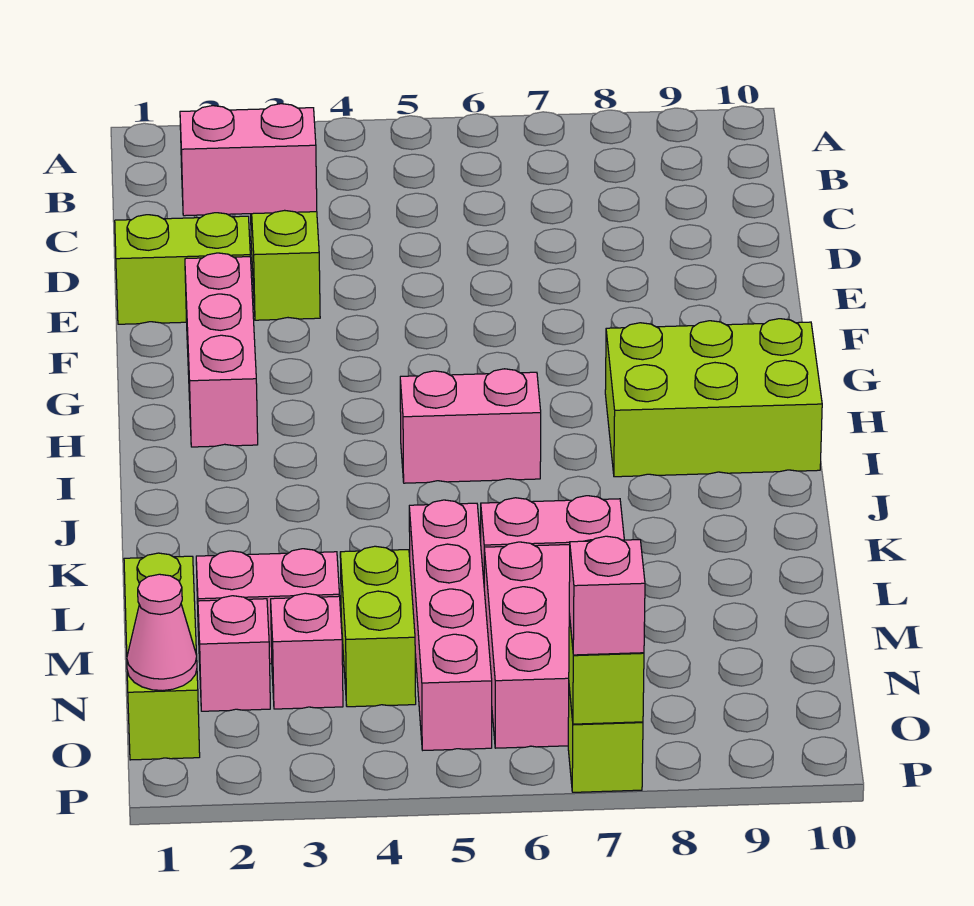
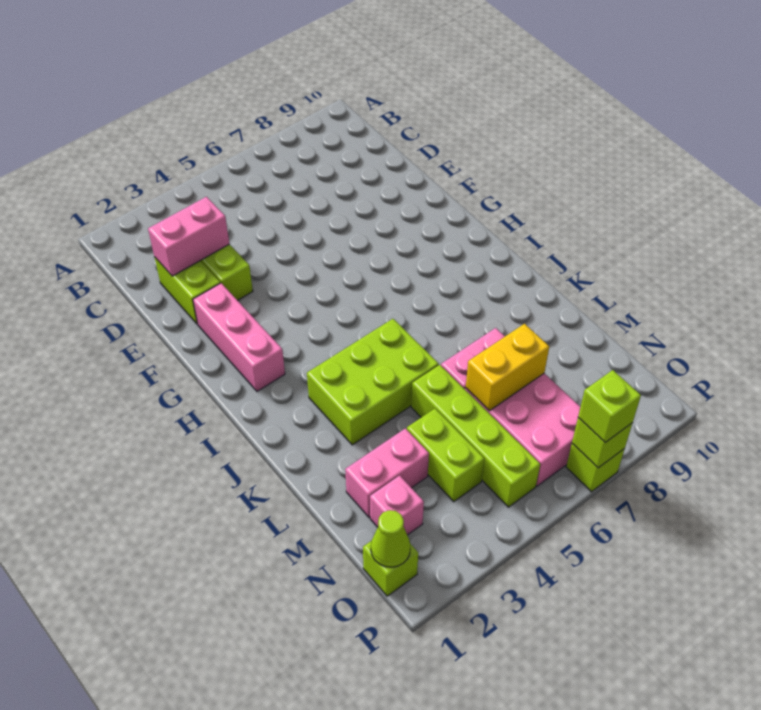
lime brick E1:E2 level 1 -> lime brick D2:E2 level 1
lime brick H8:I10 level 1 -> lime brick J3:K5 level 1
pink brick I5:I6 level 1 -> none
pink brick L5:O5 level 1 -> lime brick L5:O5 level 1
lime brick M1:O1 level 1 -> lime brick O1 level 1
none -> yellow brick M6:M7 level 2
pink brick N3 level 1 -> none
pink cone O1 level 2 -> lime cone O1 level 2
pink brick P7 level 3 -> lime brick P7 level 3

